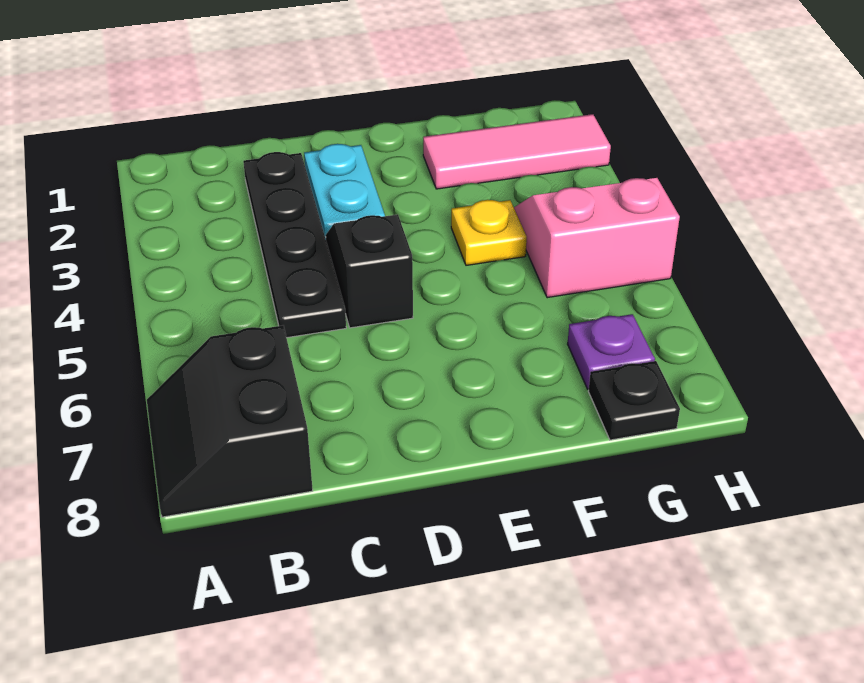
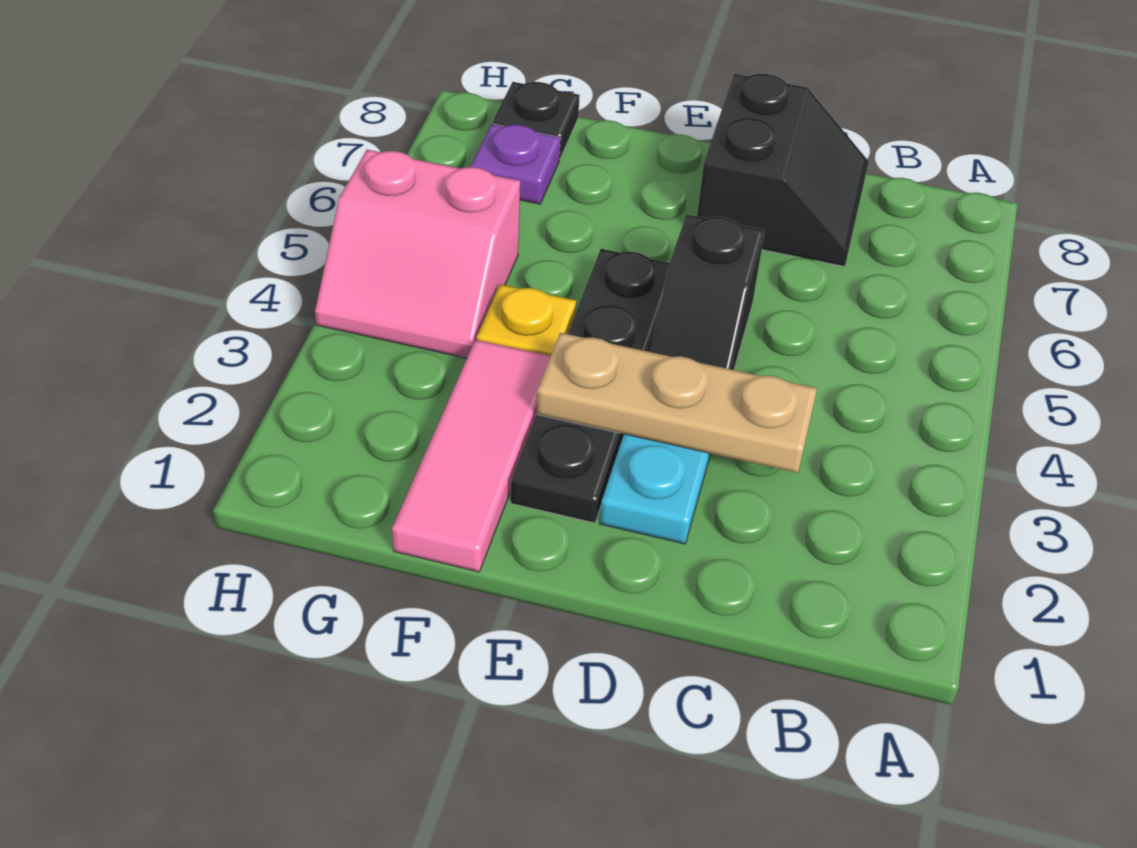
black slope A7:B8 level 1 top B -> black slope C7:D8 level 1 top D
black plate C2:C5 level 1 -> black plate E2:E5 level 1
none -> tan plate C3:E3 level 2
pink tile F2:H2 level 1 -> pink tile F1:F3 level 1

